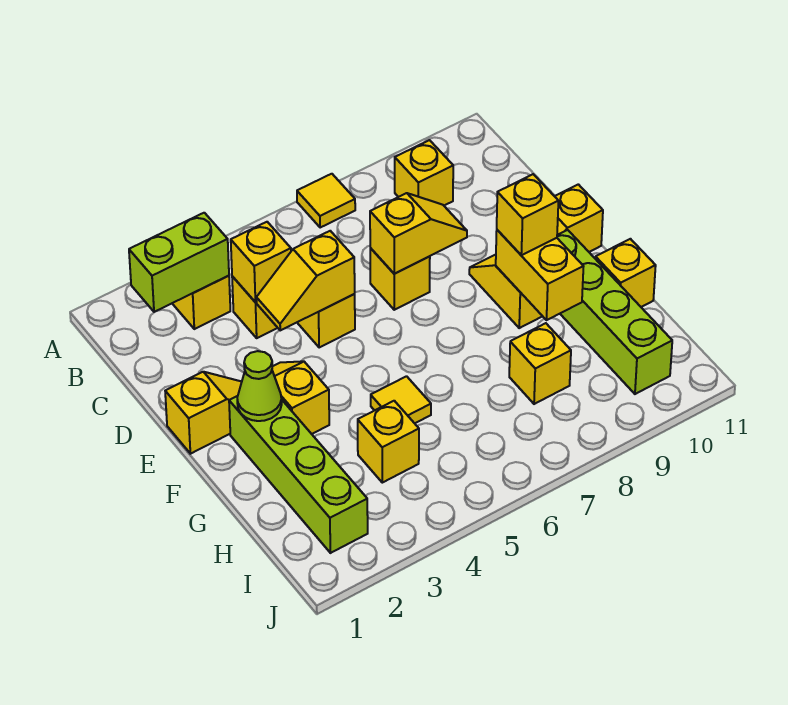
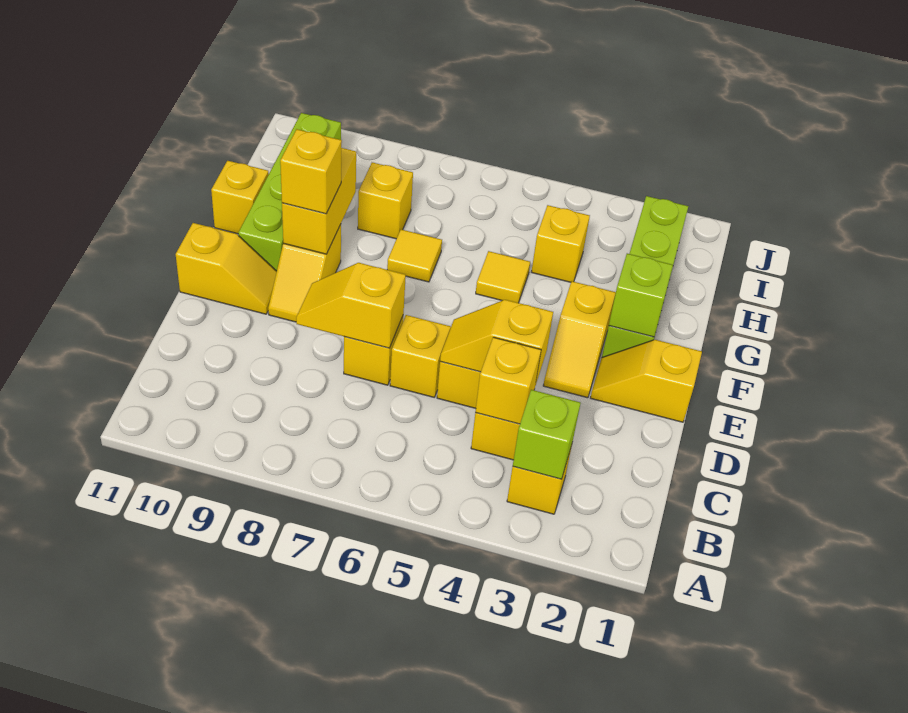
yellow tile A7 level 1 -> yellow tile G7 level 1
lime brick B2:B3 level 2 -> lime brick B3 level 2
yellow brick B9 level 1 -> yellow brick D6 level 1
yellow slope D4:D5 level 2 top 5 -> yellow slope D4:D5 level 2 top 4
lime cone F2 level 2 -> lime brick F2 level 2

